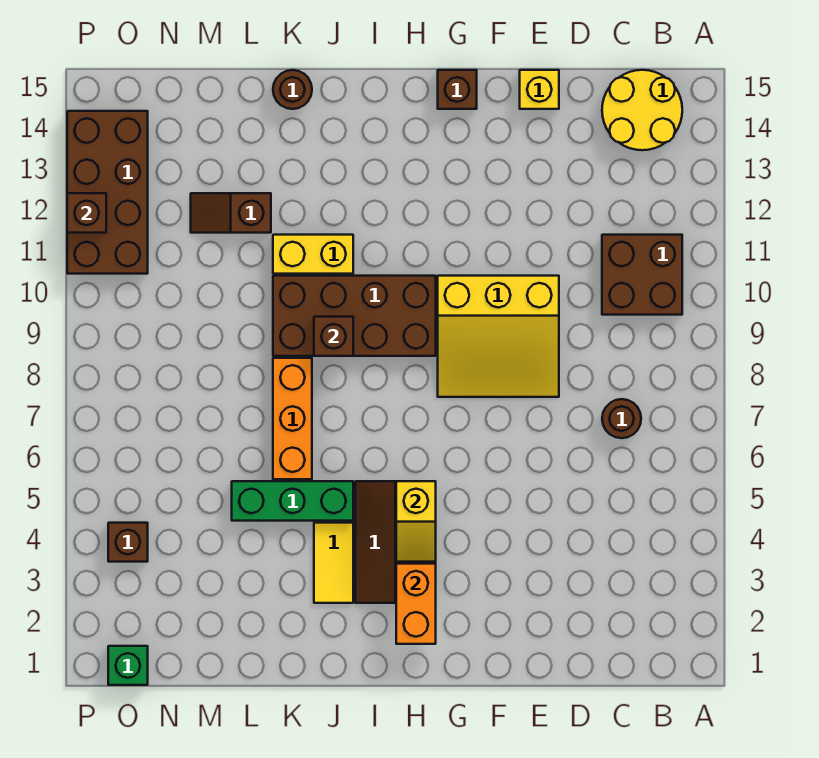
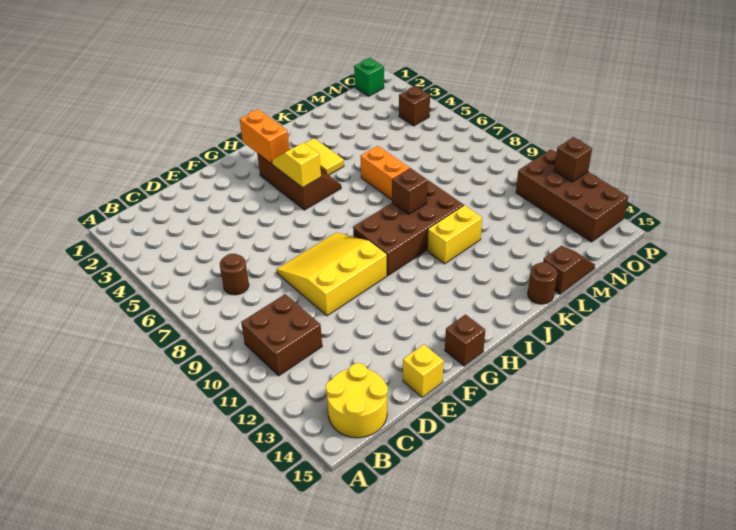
green brick J5:L5 level 1 -> none
brown slope L12:M12 level 1 top L -> brown slope L15:M15 level 1 top L

